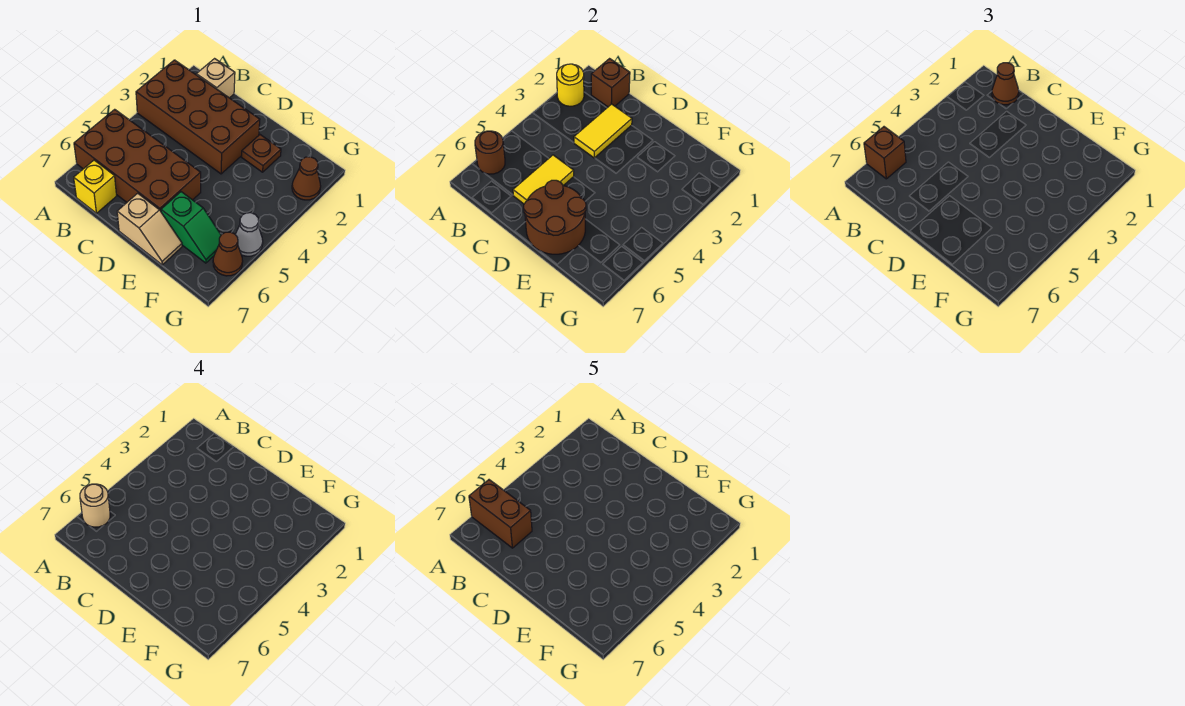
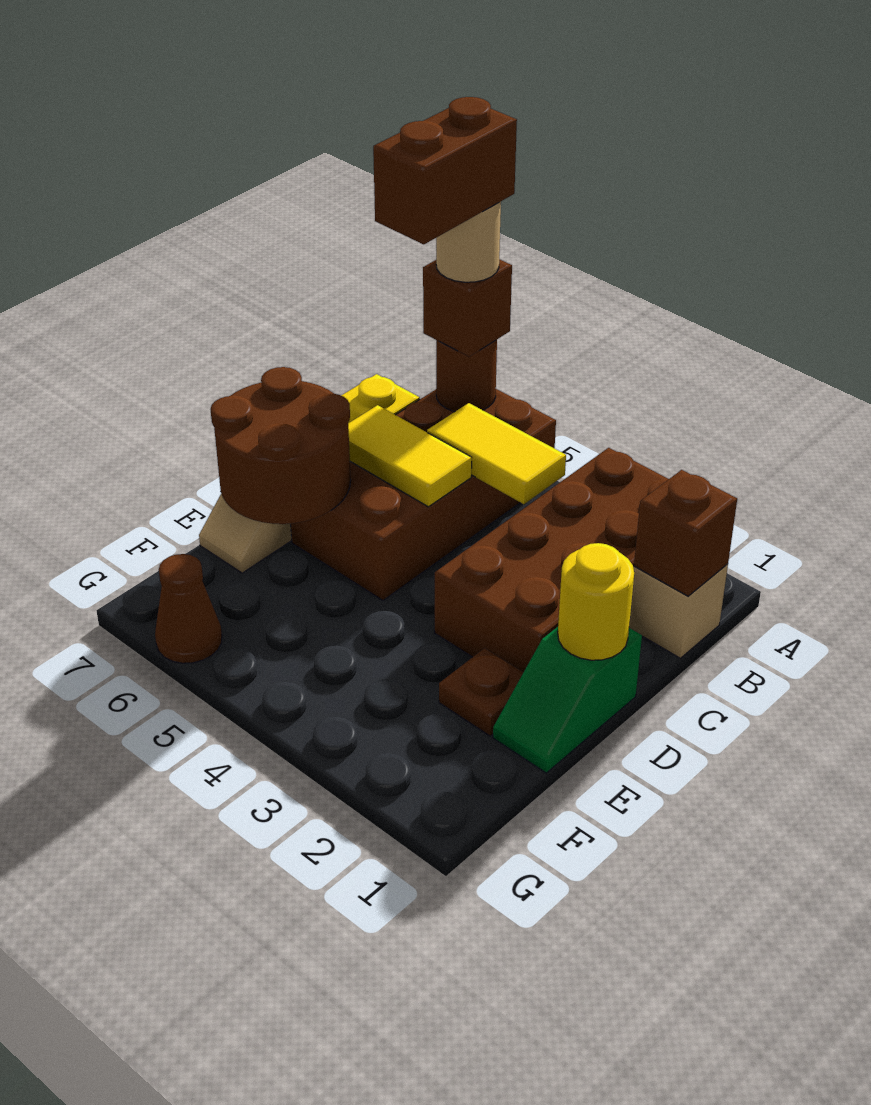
yellow round brick A2 level 2 -> yellow round brick D1 level 2
brown cone B1 level 3 -> none
yellow tile C2:C3 level 2 -> yellow tile B4:B5 level 2
green slope E6:F6 level 1 top E -> green slope D1:E1 level 1 top D
brown cone G2 level 1 -> none
grey cone G5 level 1 -> none

